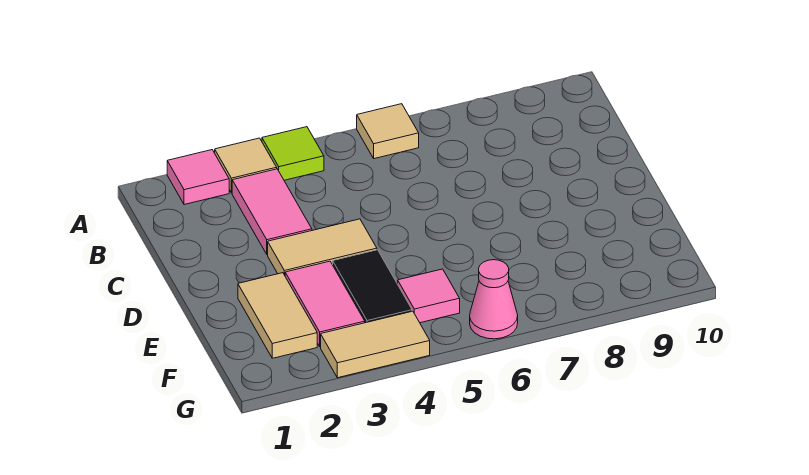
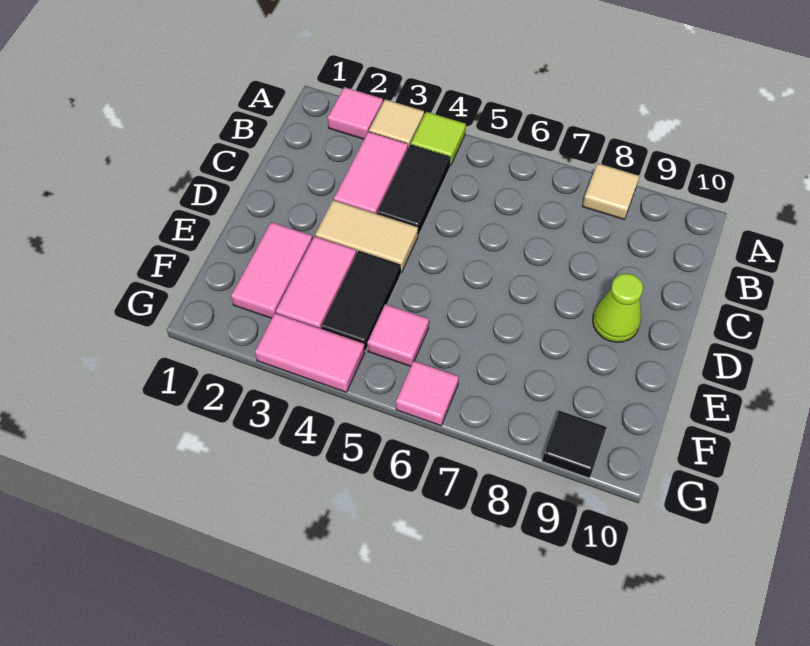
tan tile A6 level 1 -> tan tile A8 level 1
none -> black tile B4:C4 level 1
none -> lime cone D9 level 1
tan tile E2:F2 level 1 -> pink tile E2:F2 level 1
tan tile G3:G4 level 1 -> pink tile G3:G4 level 1
pink cone G6 level 1 -> pink tile G6 level 1
none -> black tile G9 level 1

